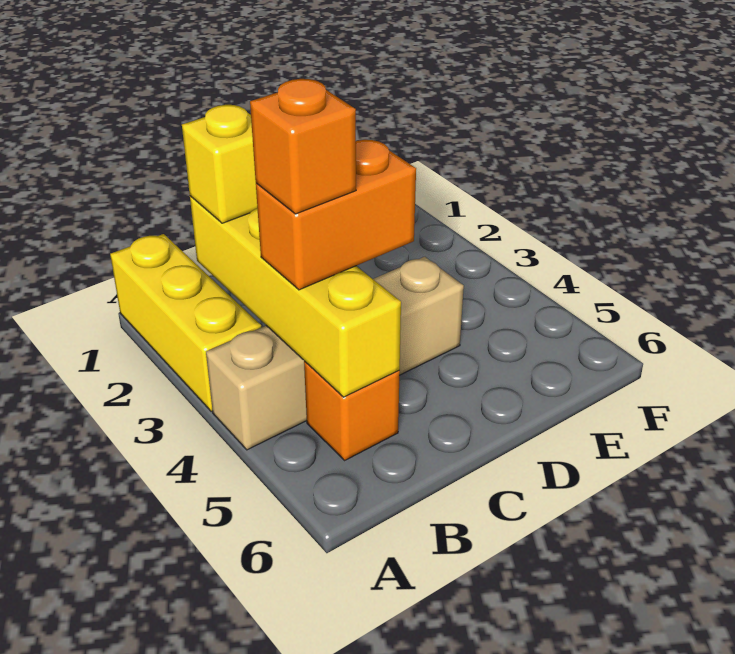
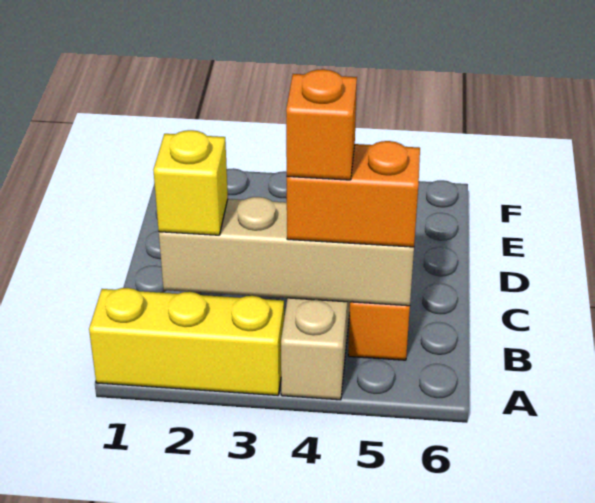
yellow brick B2:B5 level 2 -> tan brick B2:B5 level 2
orange brick B4:C4 level 3 -> orange brick B4:B5 level 3

